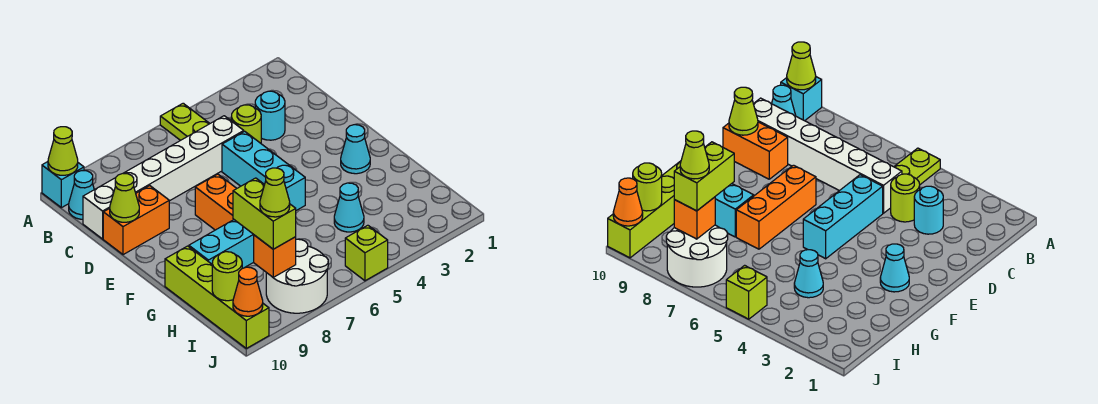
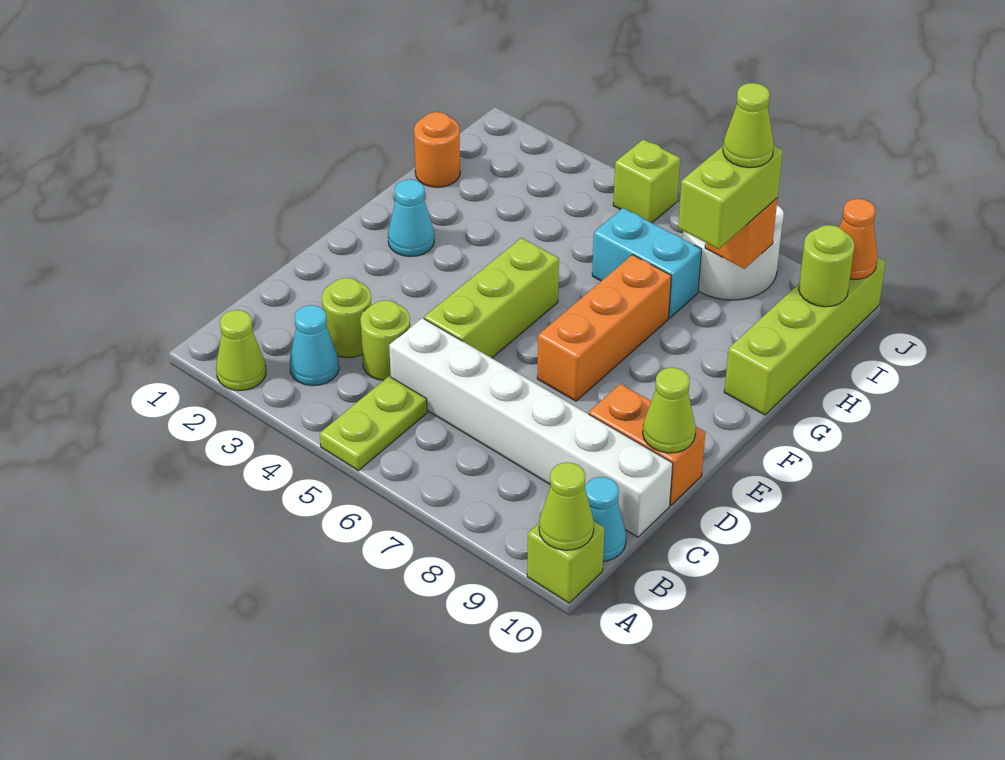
none -> lime cone A2 level 1
cyan brick A10 level 1 -> lime brick A10 level 1
cyan round brick C3 level 1 -> lime round brick C3 level 1
cyan brick D5:F5 level 1 -> lime brick D5:F5 level 1
cyan brick G8:G9 level 1 -> cyan brick H6:H7 level 1
none -> orange round brick H1 level 1
cyan cone H4 level 1 -> cyan cone B3 level 1

